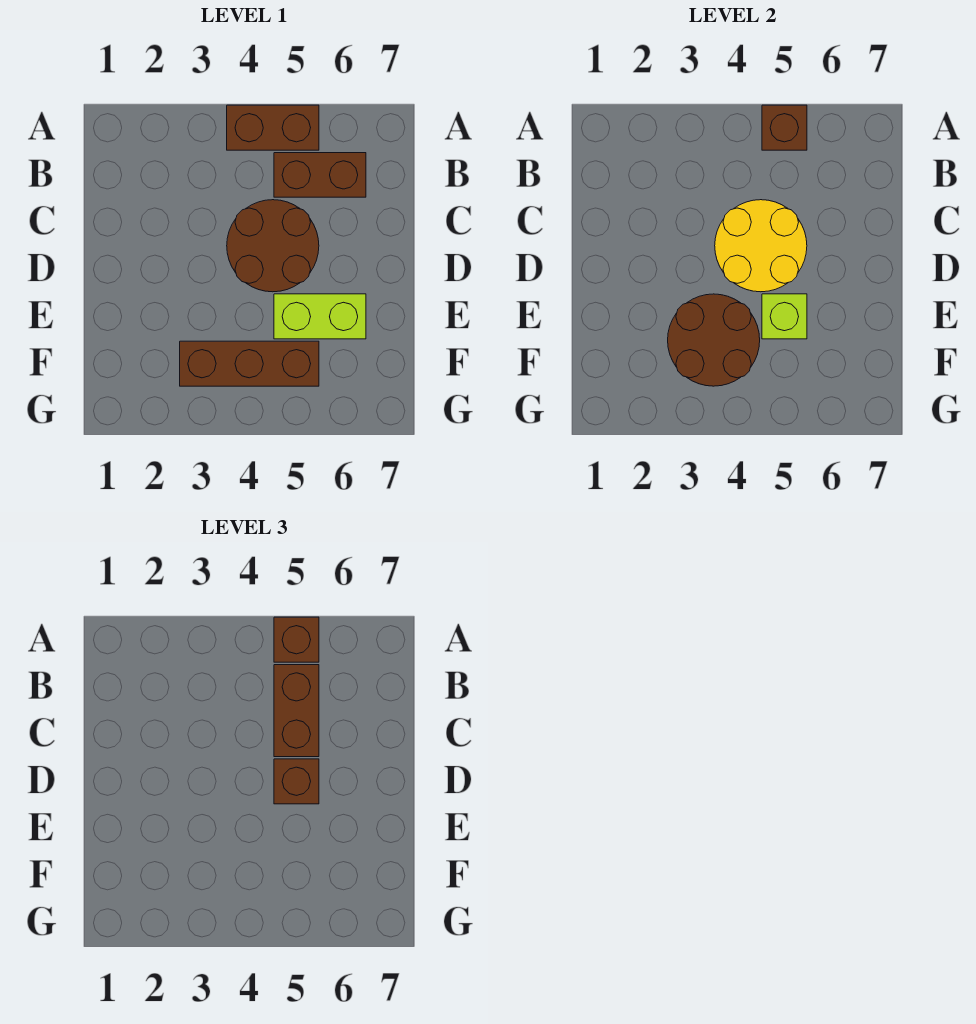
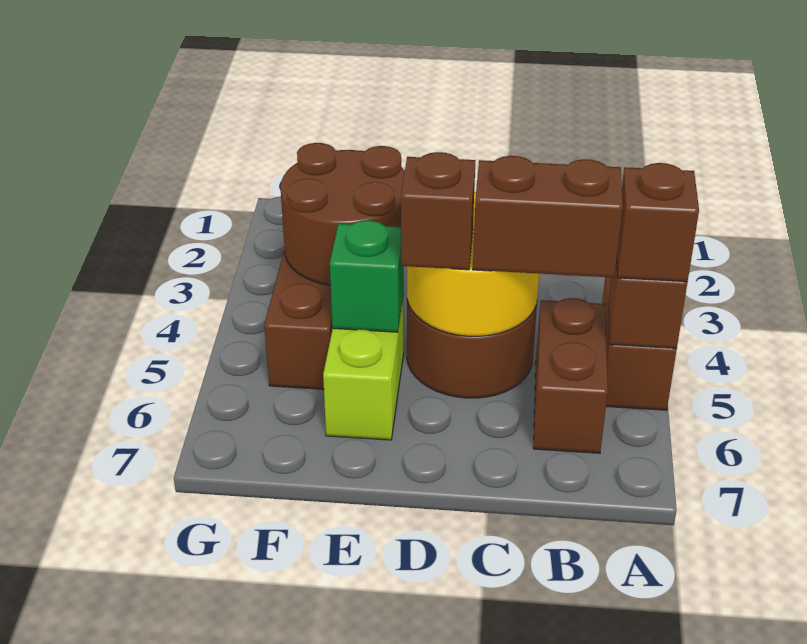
lime brick E5 level 2 -> green brick E5 level 2

